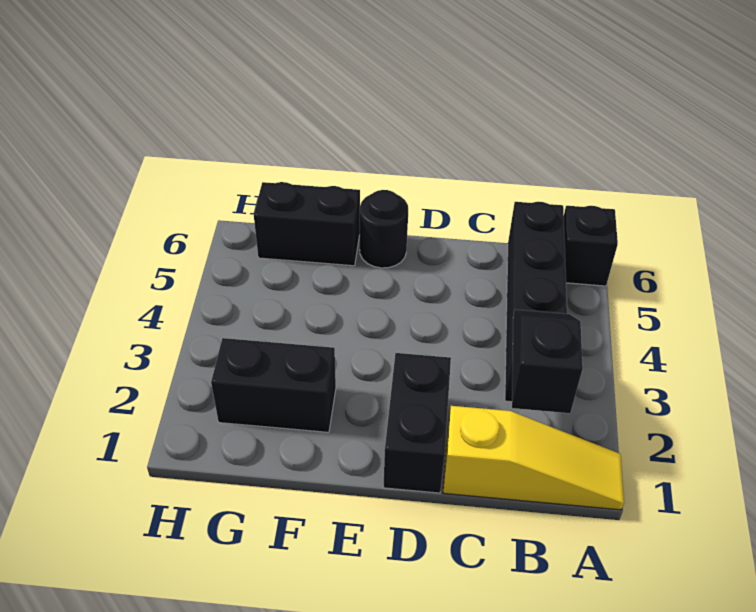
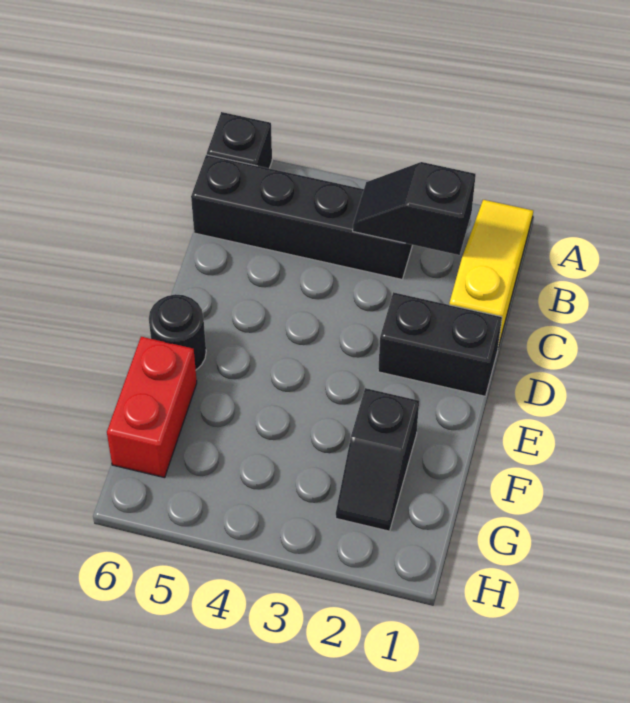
black brick F2:G2 level 1 -> black slope F2:G2 level 1 top F
black brick F6:G6 level 1 -> red brick F6:G6 level 1

